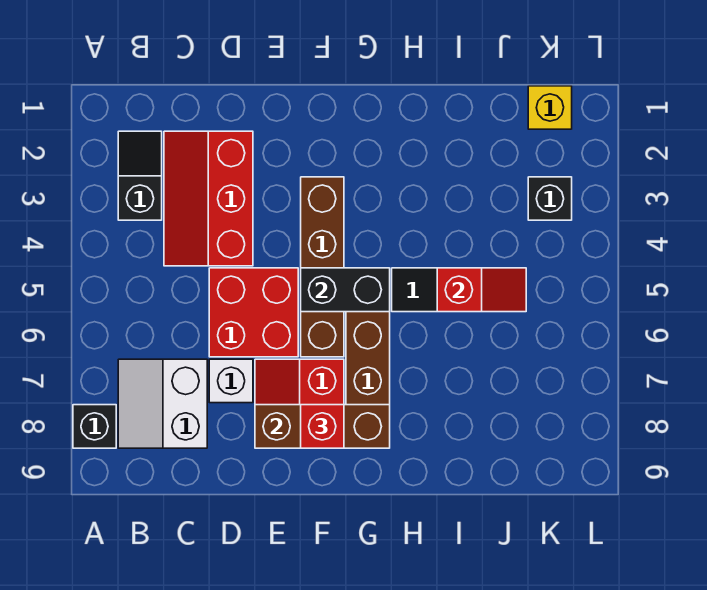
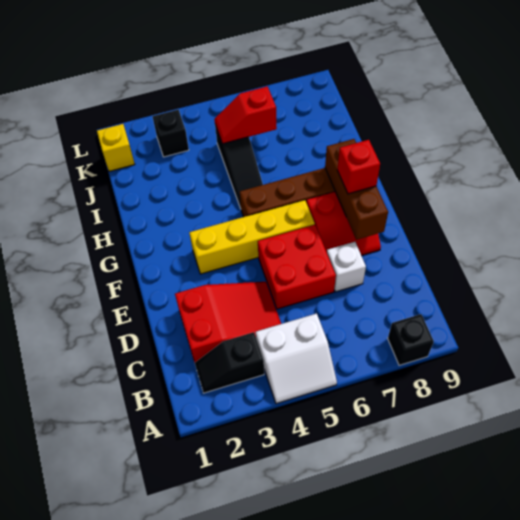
white slope B7:C8 level 1 top C -> white slope A4:B5 level 1 top B
red slope C2:D4 level 1 top D -> red slope C2:D4 level 1 top 2
brown brick F3:F6 level 1 -> yellow brick F3:F6 level 1
black brick F5:G5 level 2 -> none
red slope I5:J5 level 2 top I -> red slope J5:J6 level 2 top 6

